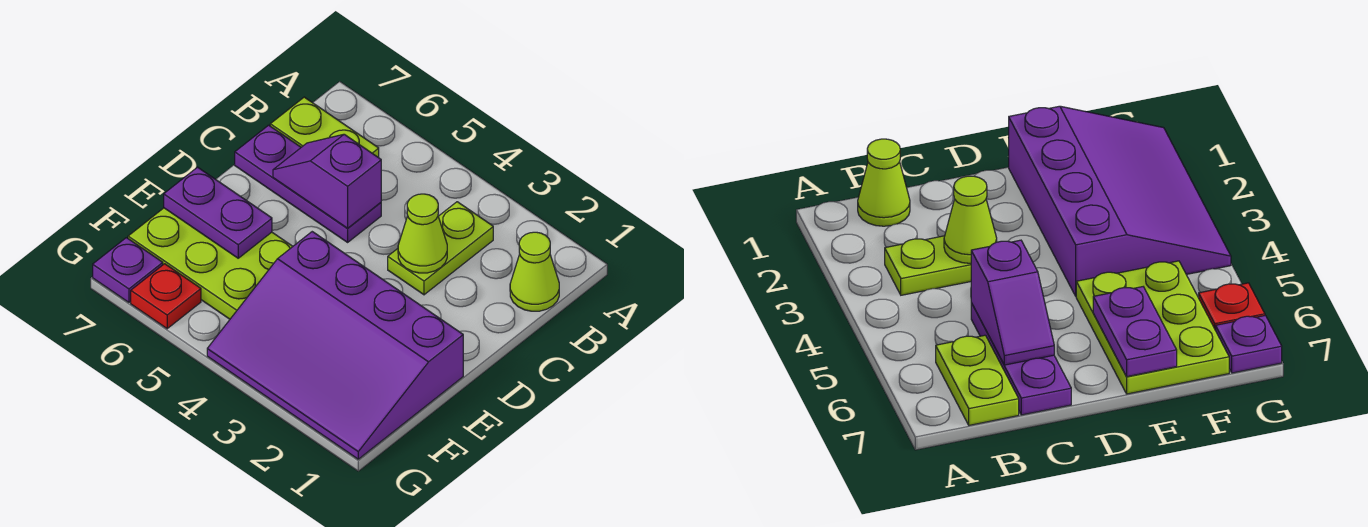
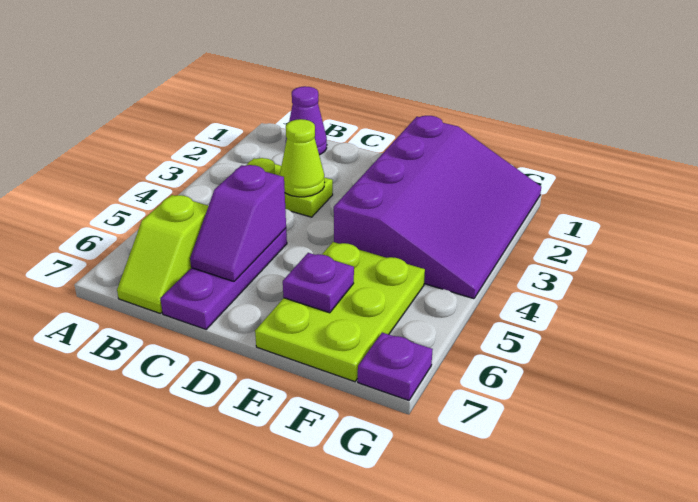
lime cone B1 level 1 -> purple cone B1 level 1
lime plate B6:B7 level 1 -> lime slope B6:B7 level 1 top 6
purple plate E6:E7 level 2 -> purple plate E6 level 2
red plate G6 level 1 -> none

